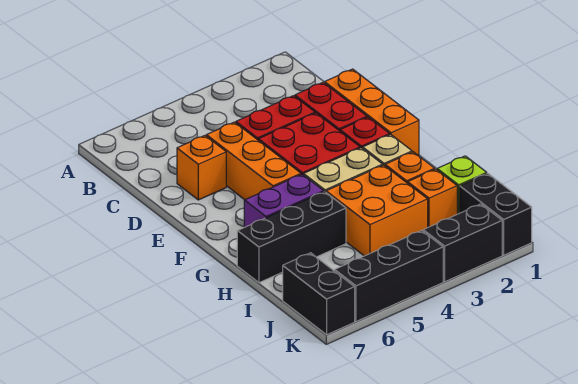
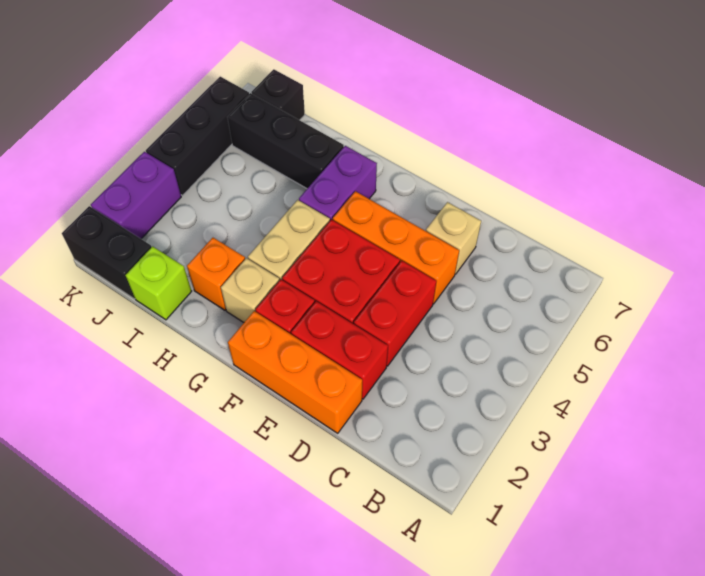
orange brick D6 level 1 -> tan brick D6 level 1
orange brick H3:I4 level 1 -> none
black brick H5:H7 level 1 -> black brick H6:J6 level 1
orange brick I2 level 1 -> none
black brick J7:K7 level 1 -> black brick J7 level 1
black brick K2:K3 level 1 -> purple brick K2:K3 level 1

